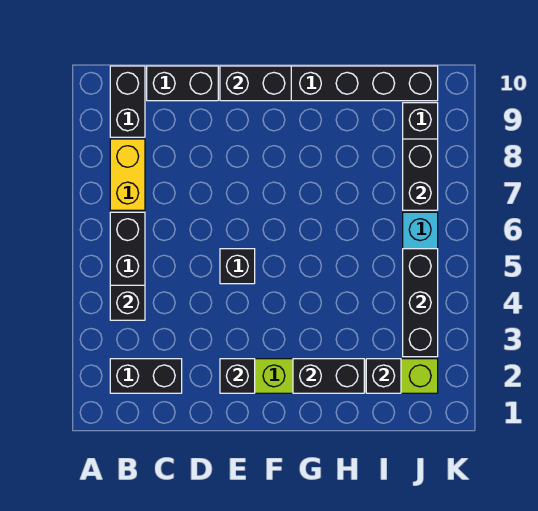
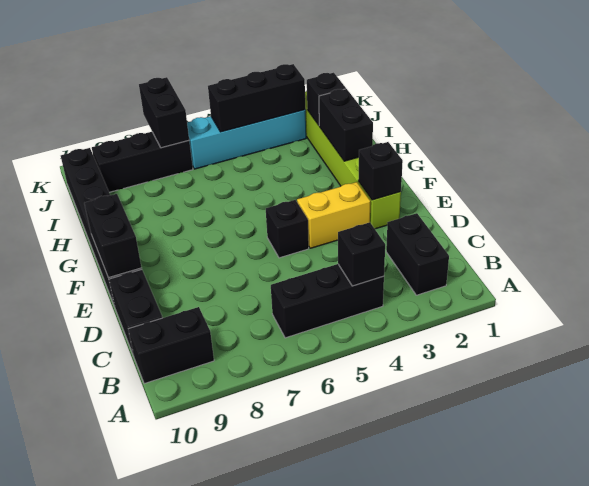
yellow brick B7:B8 level 1 -> yellow brick E3:E4 level 1
black brick J7:J8 level 2 -> black brick J7:K7 level 2

